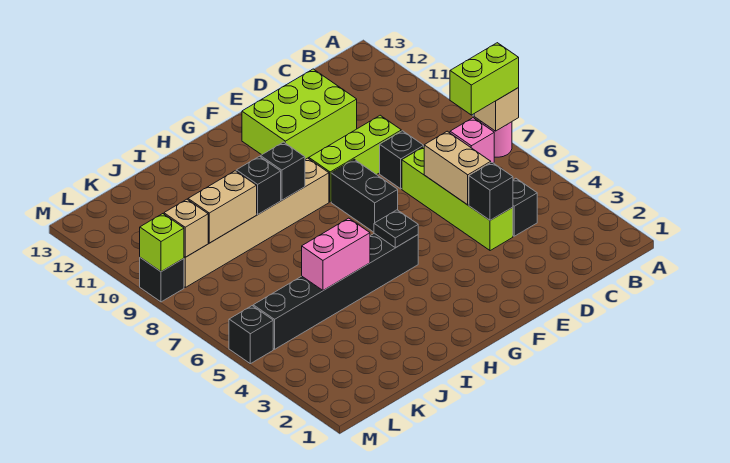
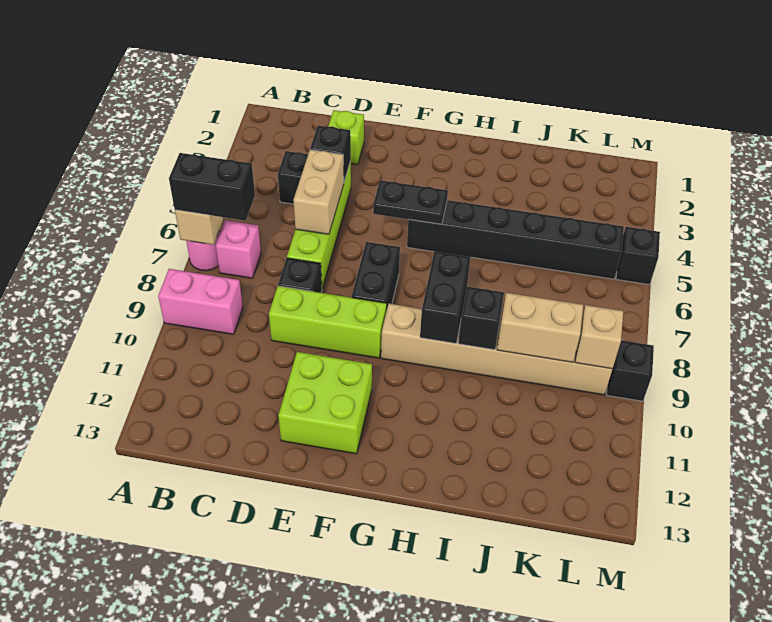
lime brick A7:B7 level 3 -> black brick A7:B7 level 3
lime brick D11:F12 level 1 -> lime brick E11:F12 level 1
black plate G5 level 2 -> black plate F5:G5 level 2
black brick H9 level 2 -> black brick H8:H9 level 2
pink brick I5:J5 level 2 -> pink brick A9:B9 level 1
lime brick M9 level 2 -> lime brick D2 level 1

